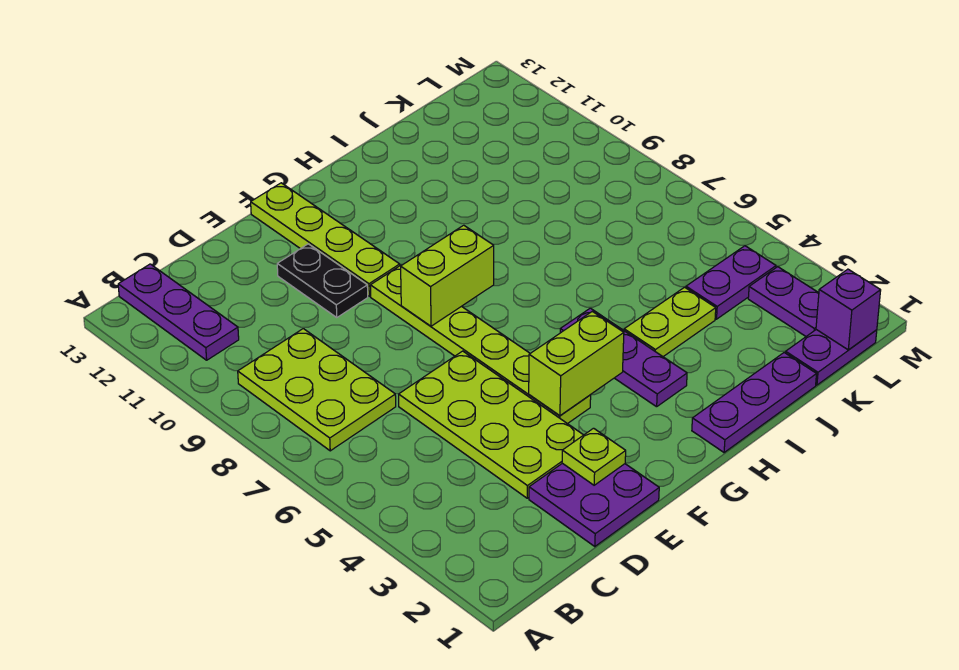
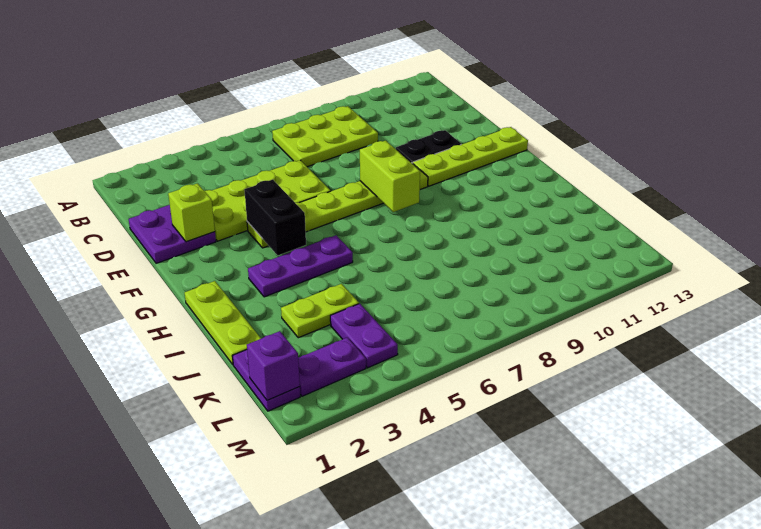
purple plate B11:B13 level 1 -> none
lime plate E2 level 2 -> lime brick E2 level 2
lime brick F4:G4 level 2 -> black brick F4:G4 level 2
purple plate H1:J1 level 1 -> lime plate H1:J1 level 1
lime plate I4:J4 level 1 -> lime plate J3:J4 level 1

